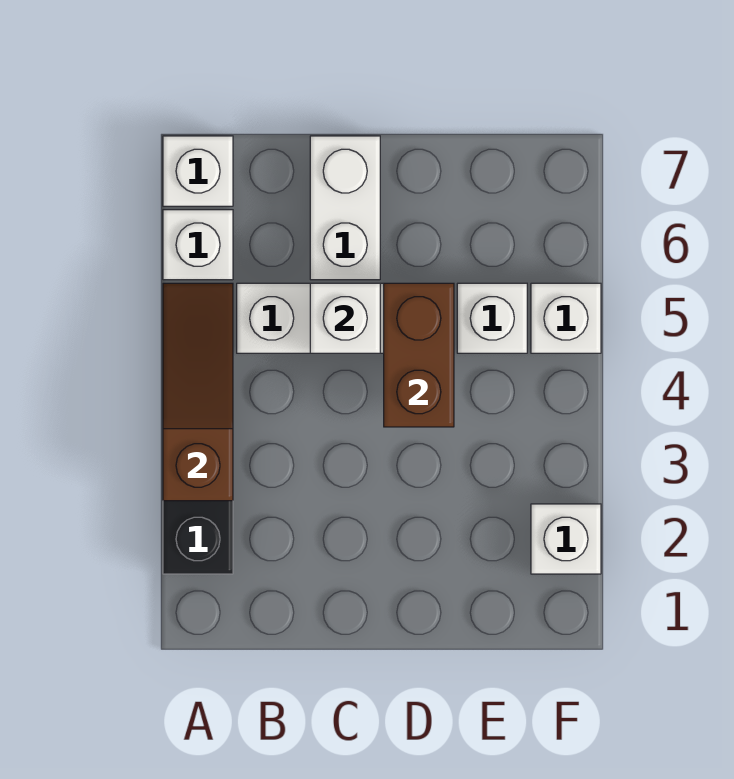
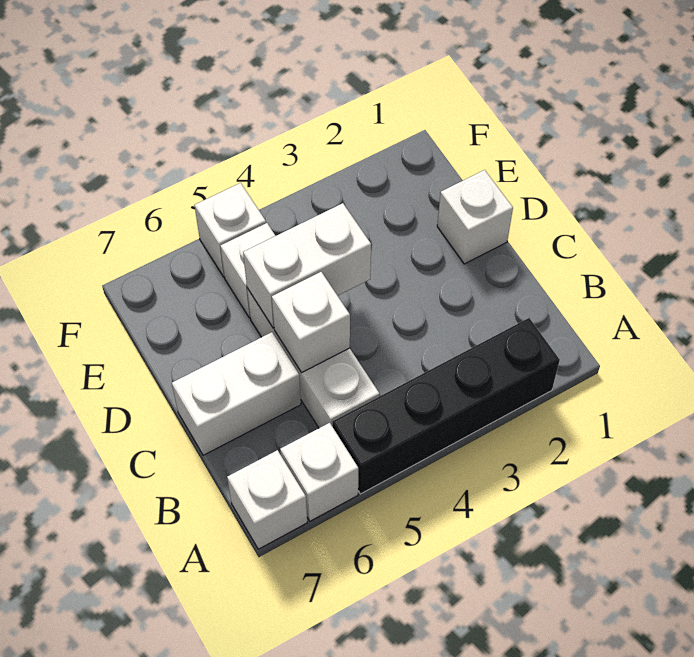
brown slope A3:A5 level 2 top 3 -> none
brown brick D4:D5 level 2 -> white brick D4:D5 level 2
white brick F2 level 1 -> white brick D1 level 1

